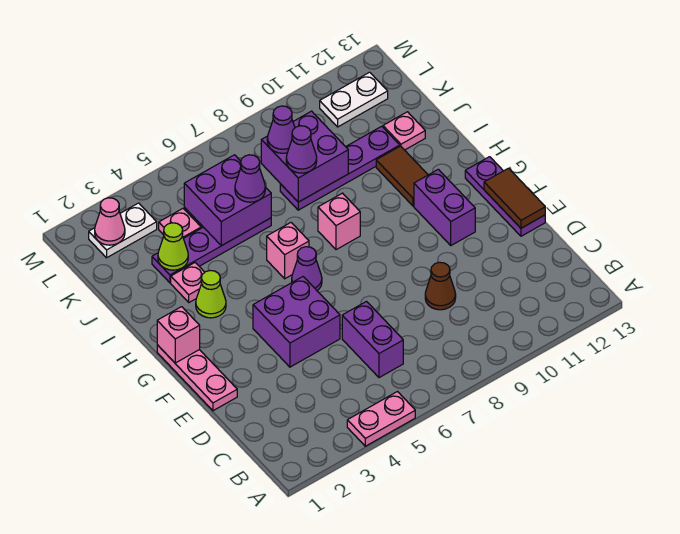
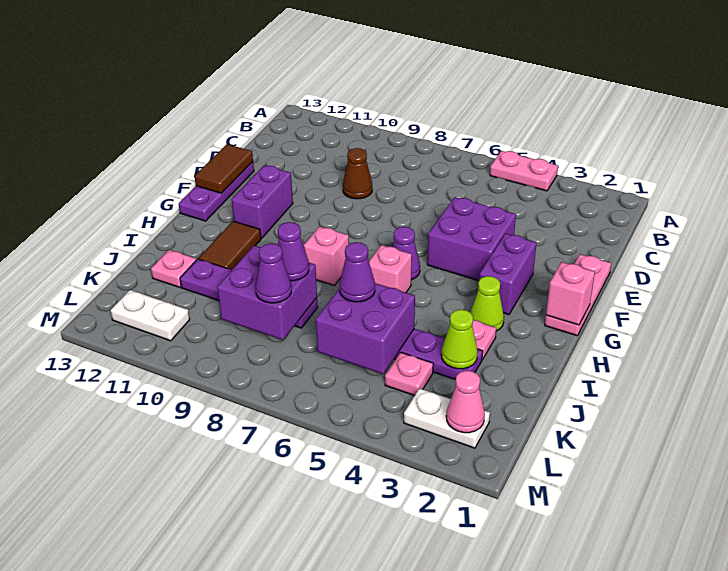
purple brick C6:D6 level 1 -> purple brick F3:G3 level 1

